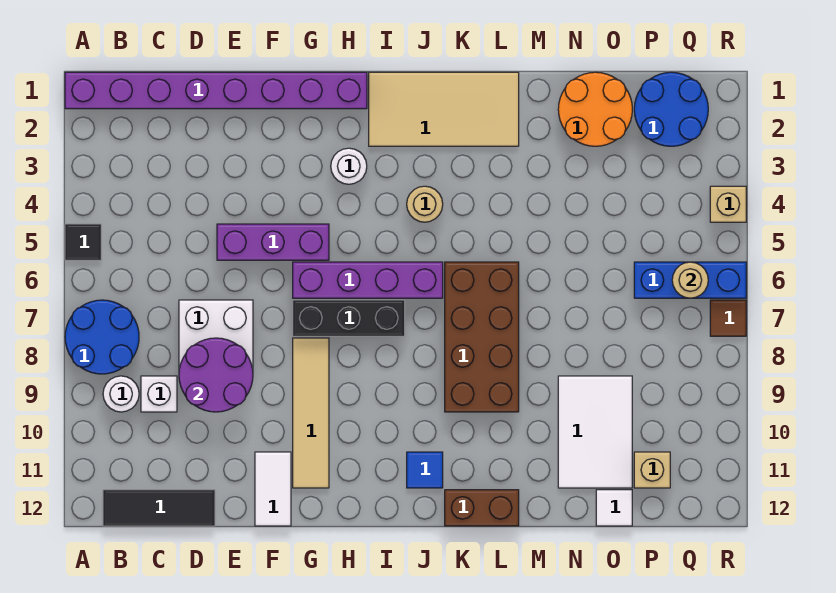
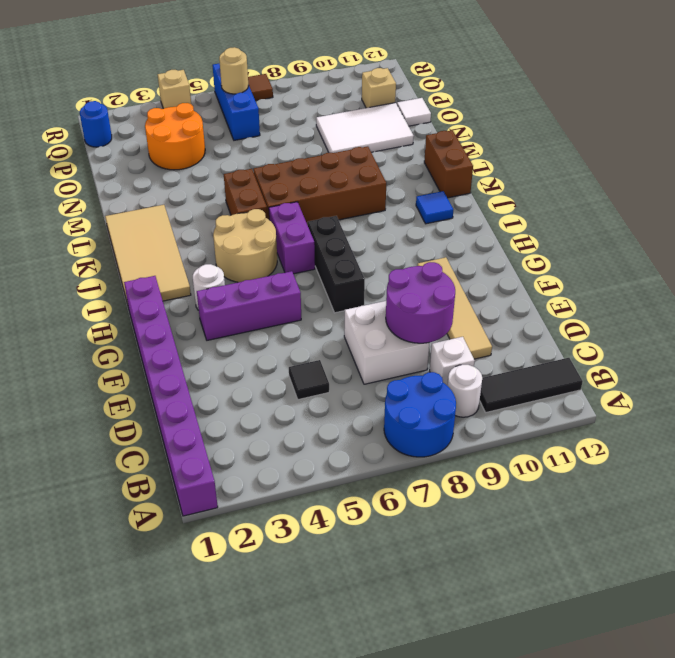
black tile A5 level 1 -> black tile D5 level 1
black tile B12:D12 level 1 -> black tile B10:B12 level 1
purple brick E5:G5 level 1 -> purple brick G3:G5 level 1
white tile F11:F12 level 1 -> none
purple brick G6:J6 level 1 -> purple brick I6:J6 level 1
tan tile G8:G11 level 1 -> tan tile D10:G10 level 1
tan round brick J4 level 1 -> tan round brick I4:J5 level 1
none -> brown brick K5:L5 level 1
orange round brick N1:O2 level 1 -> orange round brick O3:P4 level 1
blue round brick P1:Q2 level 1 -> blue round brick Q1 level 1

